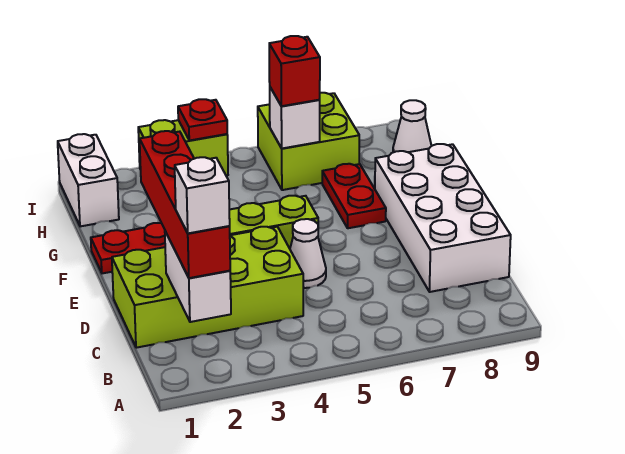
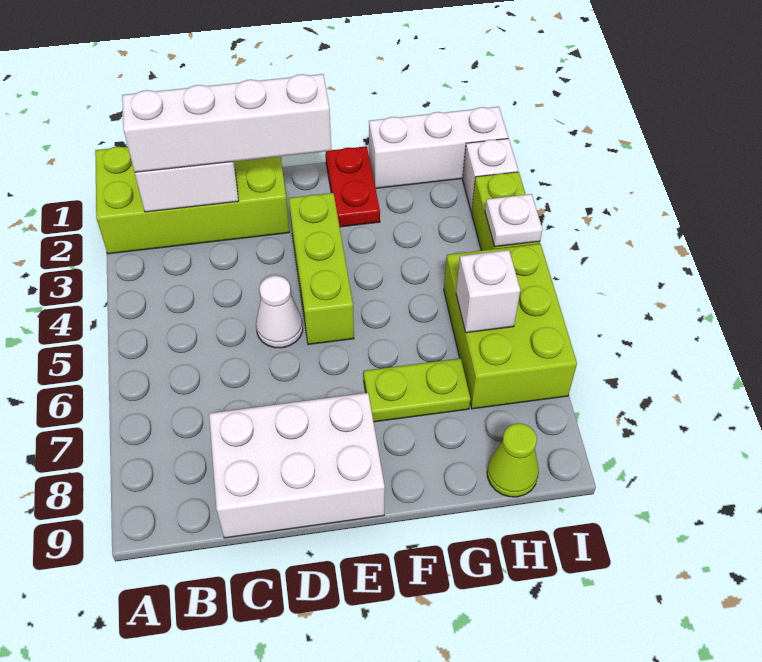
red brick B2:E2 level 3 -> white brick B2:E2 level 3
white brick B2 level 4 -> white brick I2 level 1
lime brick C1:D4 level 1 -> lime brick A1:D2 level 1
white brick C8:F9 level 1 -> white brick C8:E9 level 1
red plate F7:G7 level 1 -> lime plate F7:G7 level 1
white brick H1:I1 level 1 -> white brick G1:I1 level 1
lime brick H6:I7 level 1 -> lime brick H5:I7 level 1
red brick H6 level 3 -> none
white cone H9 level 1 -> lime cone H9 level 1
red plate I4 level 2 -> white plate I4 level 2

